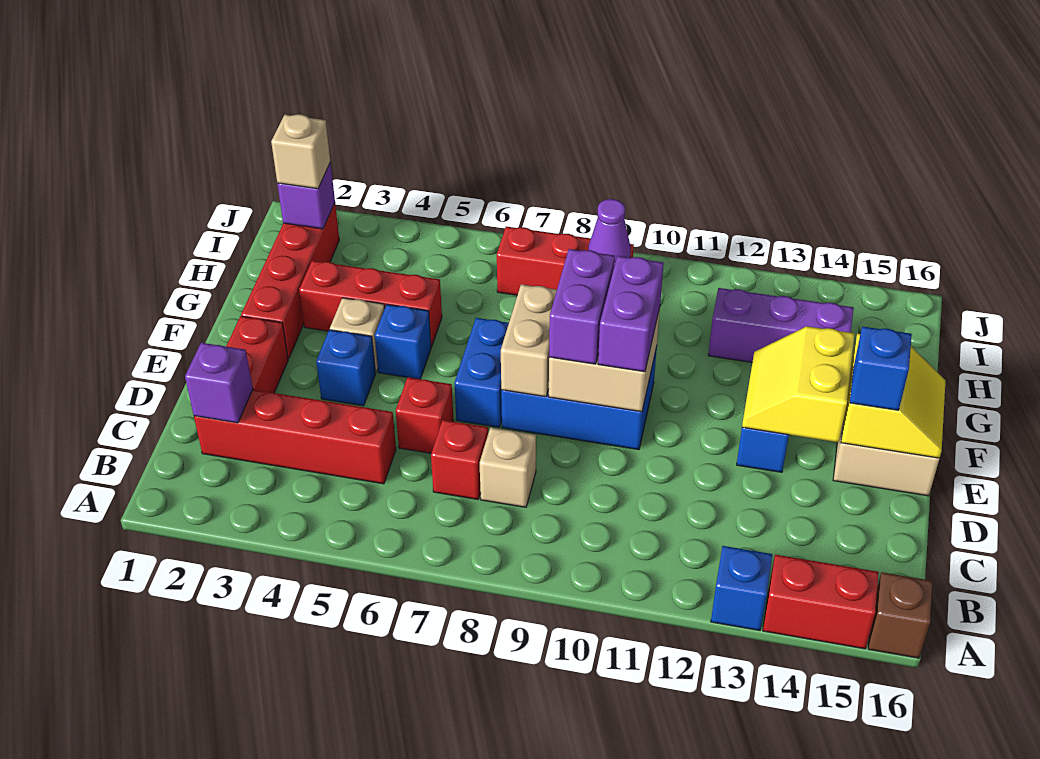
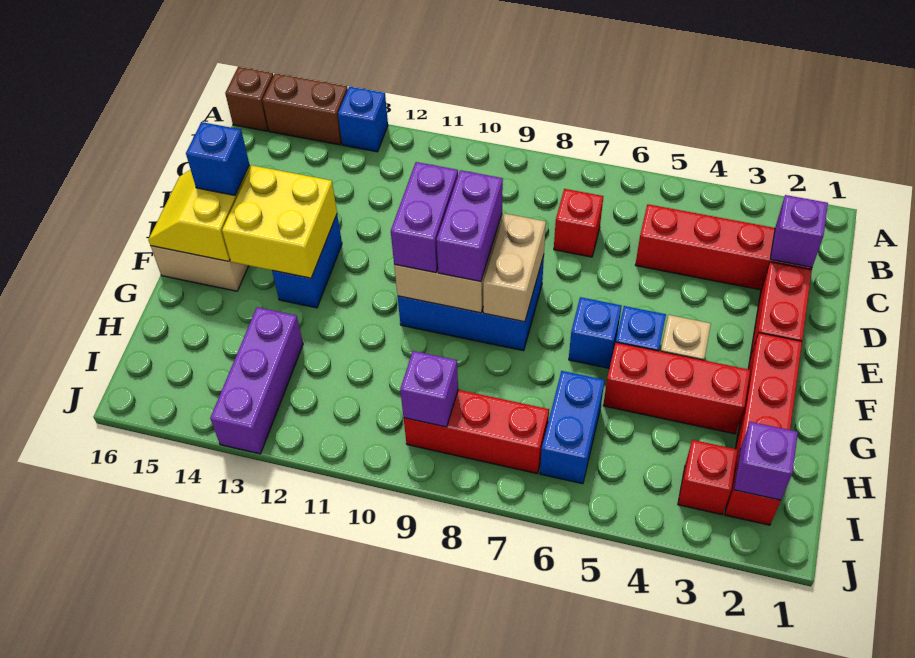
red brick A14:A15 level 1 -> brown brick A14:A15 level 1
tan brick C8 level 1 -> none
red brick D6 level 1 -> red brick I3 level 1
blue brick E4 level 1 -> blue brick F6 level 1
blue brick E7:F7 level 1 -> blue brick H6:I6 level 1
yellow slope E13:F14 level 2 top 14 -> yellow brick E13:F14 level 2
purple brick H12:H14 level 1 -> purple brick H13:J13 level 1
tan brick I2 level 3 -> none
purple cone I9 level 2 -> purple brick I9 level 2

